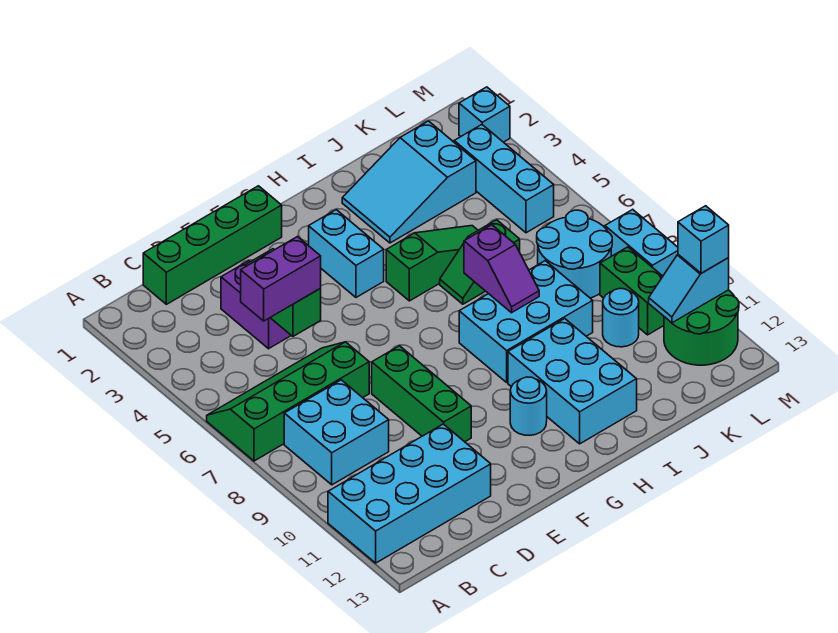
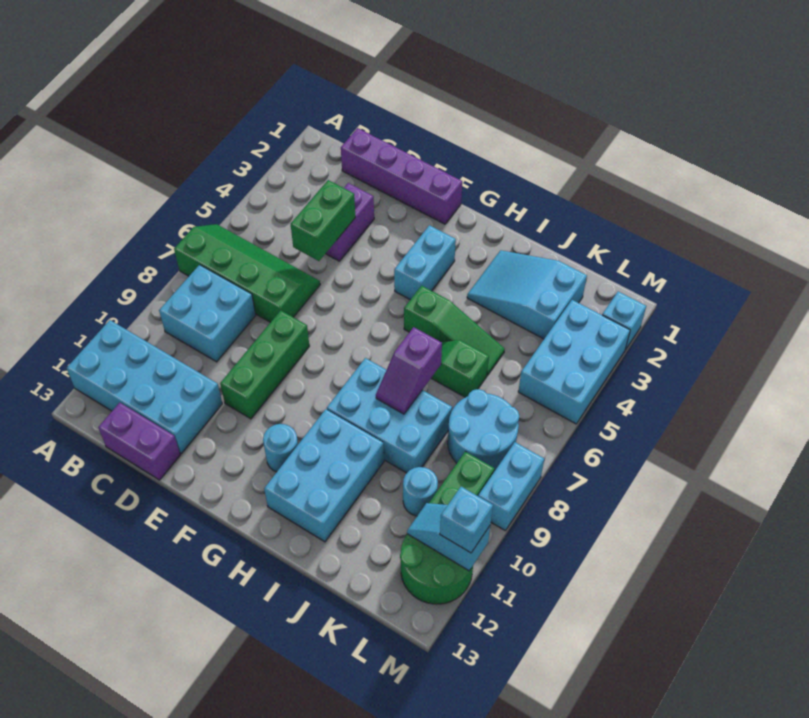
green brick C1:F1 level 1 -> purple brick C1:F1 level 1
purple brick C5:D5 level 3 -> purple brick C13:D13 level 1
cyan brick L3:L5 level 1 -> cyan brick L3:M5 level 1

